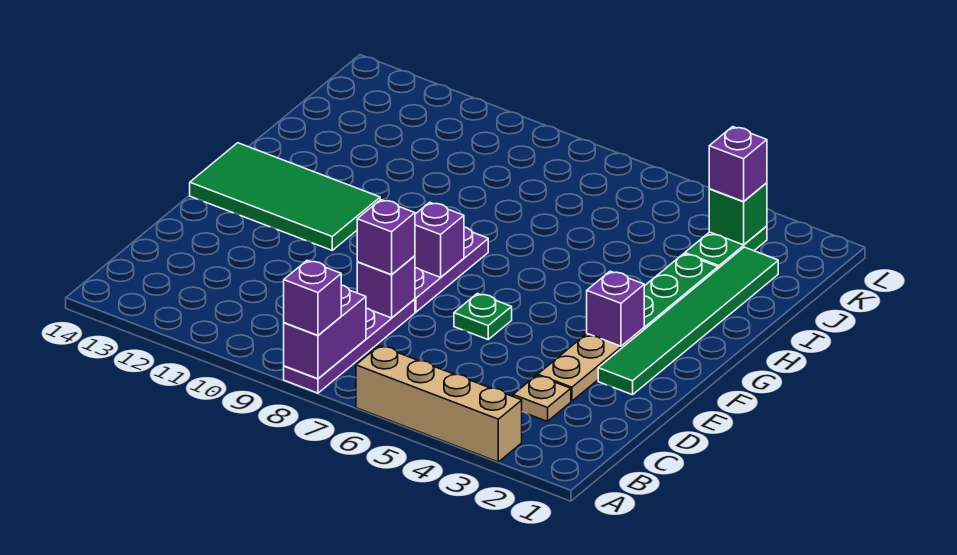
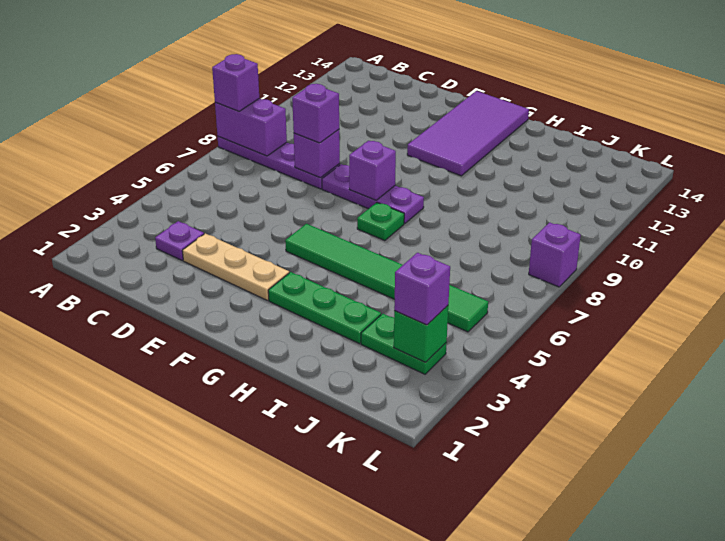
tan brick A3:A6 level 1 -> none
tan plate C3 level 1 -> purple plate C3 level 1
green tile E2:J2 level 1 -> green tile F5:K5 level 1
green plate E6 level 1 -> green plate G7 level 1
purple brick F3 level 2 -> purple brick L8 level 1
green tile F11:G14 level 1 -> purple tile F11:G14 level 1

